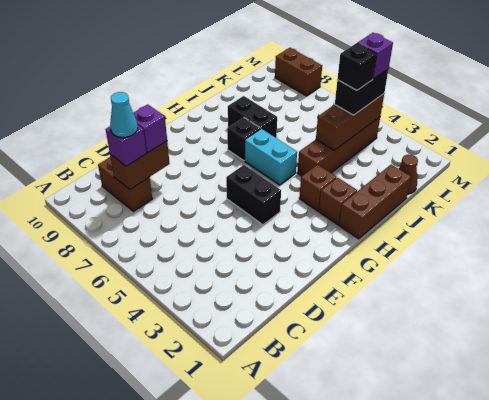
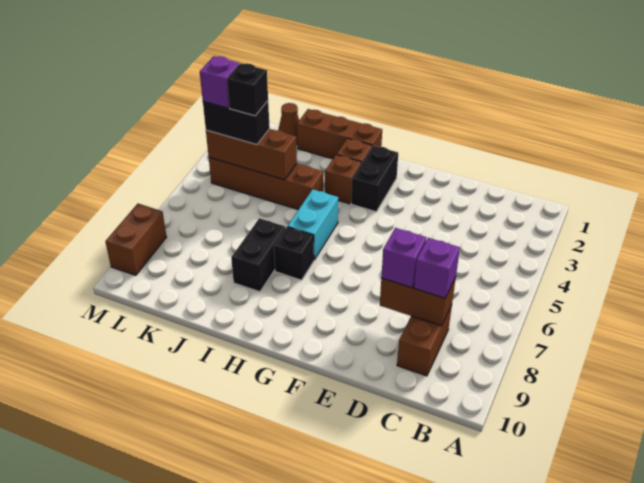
cyan cone C8 level 4 -> none
black brick F4:F5 level 1 -> black brick G2:G3 level 1

